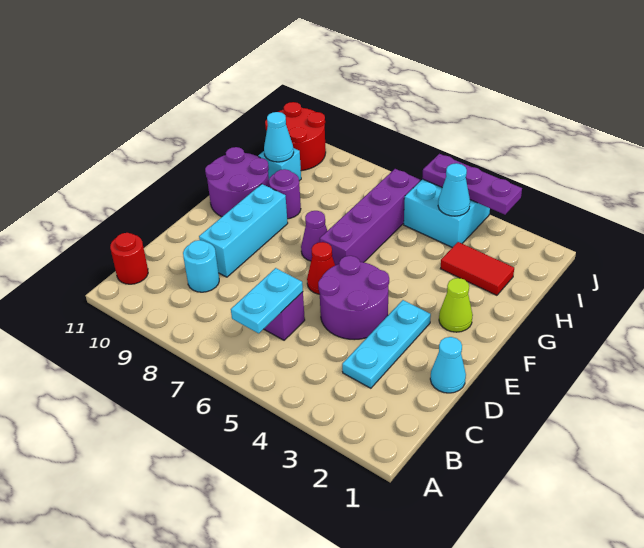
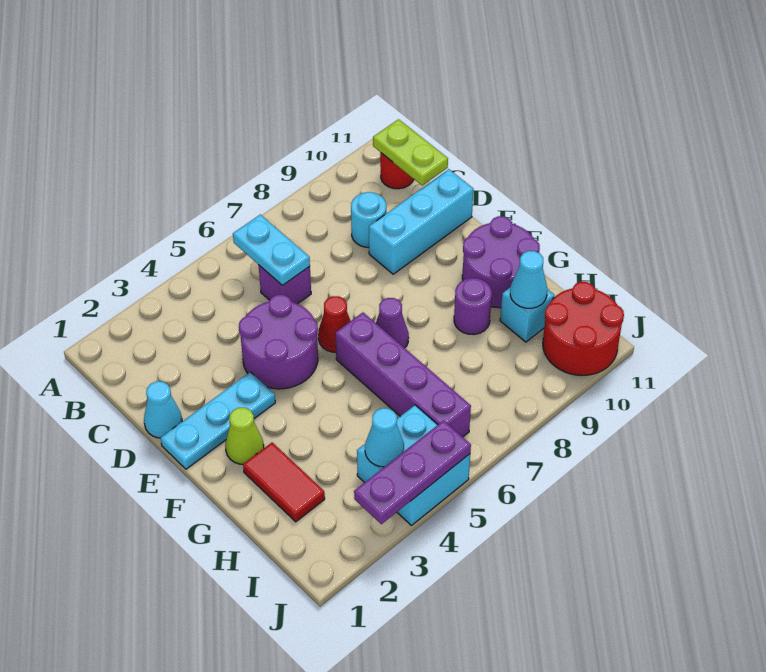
none -> lime plate B11:C11 level 2
cyan plate C3:E3 level 1 -> cyan plate E1:E3 level 1
cyan brick D9:F9 level 1 -> cyan brick D9:D11 level 1
red tile H2:H3 level 1 -> red tile G2:H2 level 1

